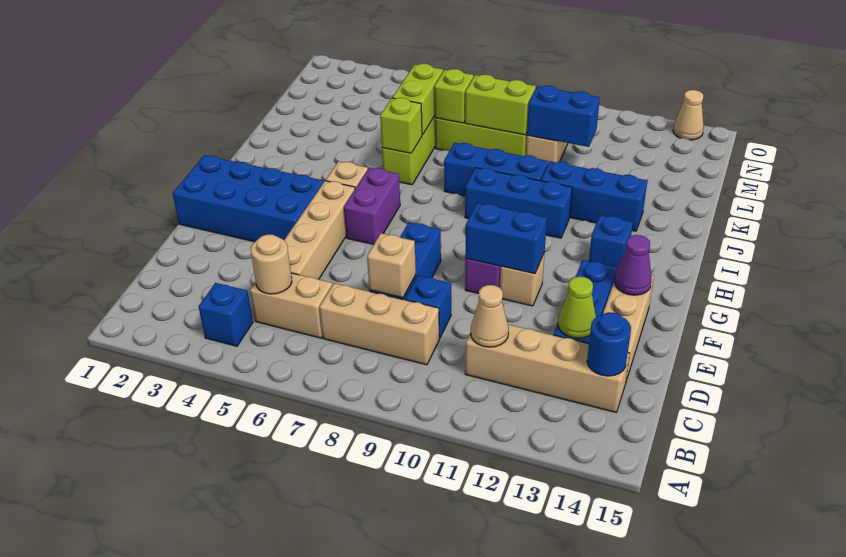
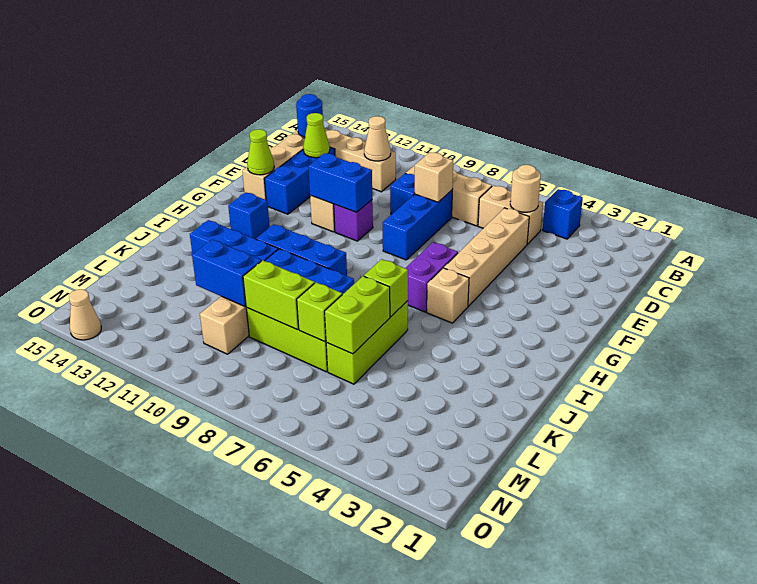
blue brick F1:G4 level 1 -> none
purple cone F14 level 2 -> lime cone F14 level 2

